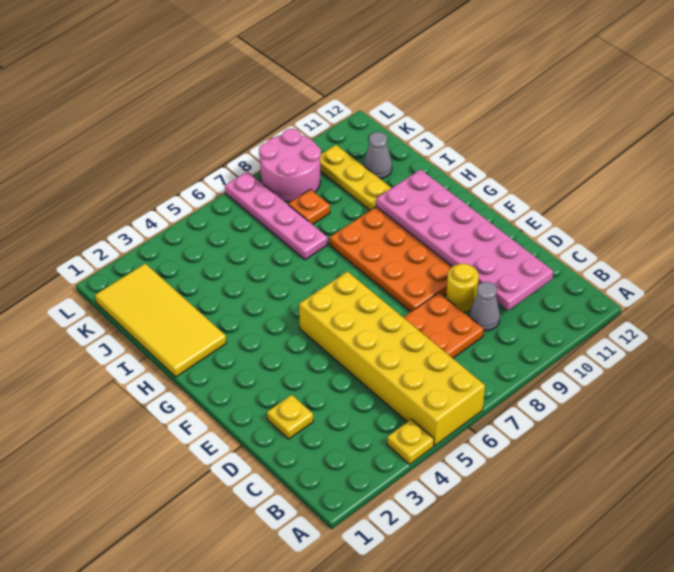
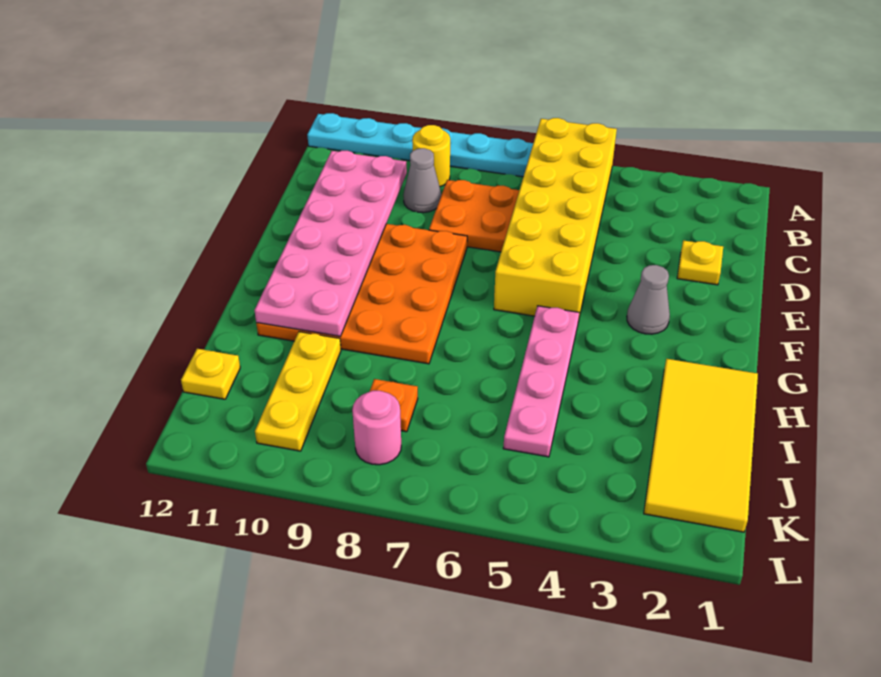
yellow plate A4 level 1 -> yellow plate J12 level 1
none -> cyan plate A7:A12 level 1
yellow round brick D9 level 1 -> yellow round brick B9 level 1
pink plate I7:L7 level 1 -> pink plate G5:J5 level 1
grey cone J11 level 1 -> grey cone F3 level 1
pink round brick K8:L9 level 1 -> pink round brick K8 level 1

